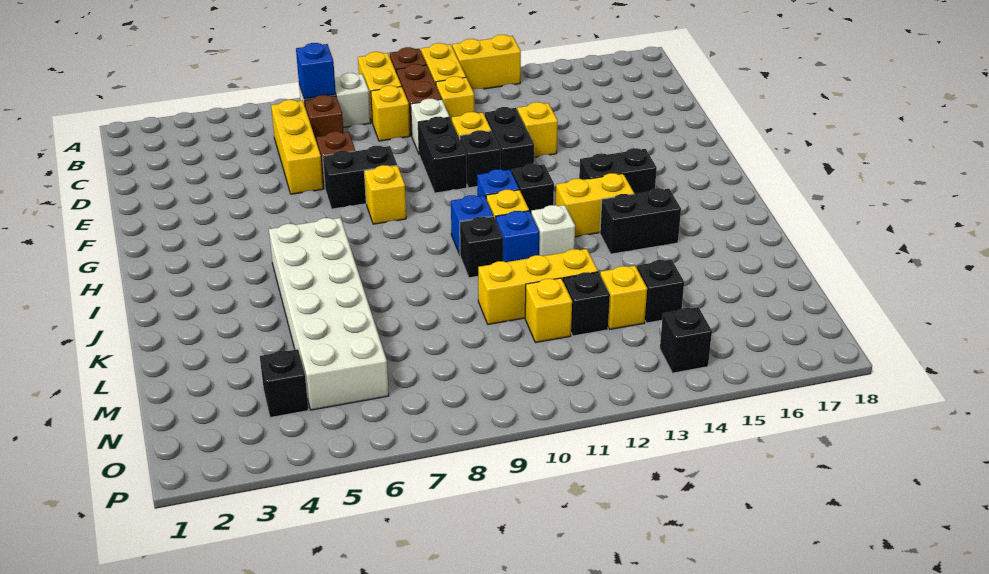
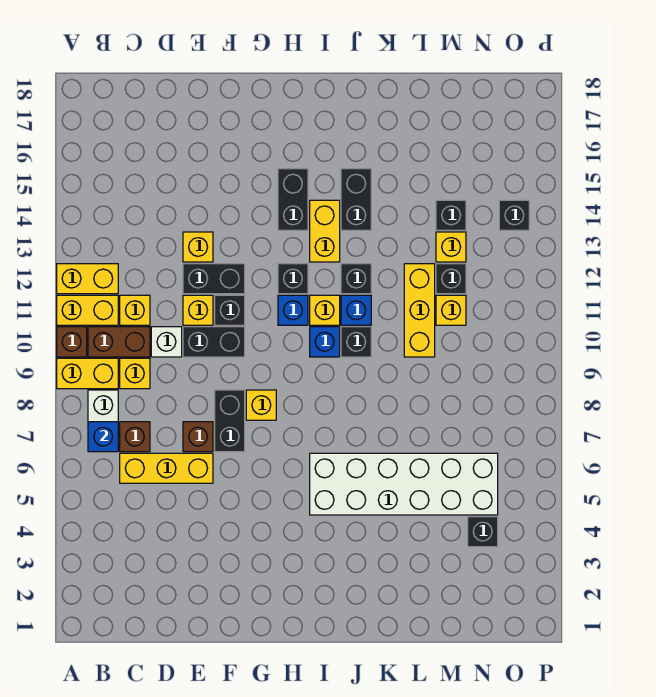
yellow brick A12:A13 level 1 -> yellow brick A12:B12 level 1
white brick J12 level 1 -> black brick J12 level 1

